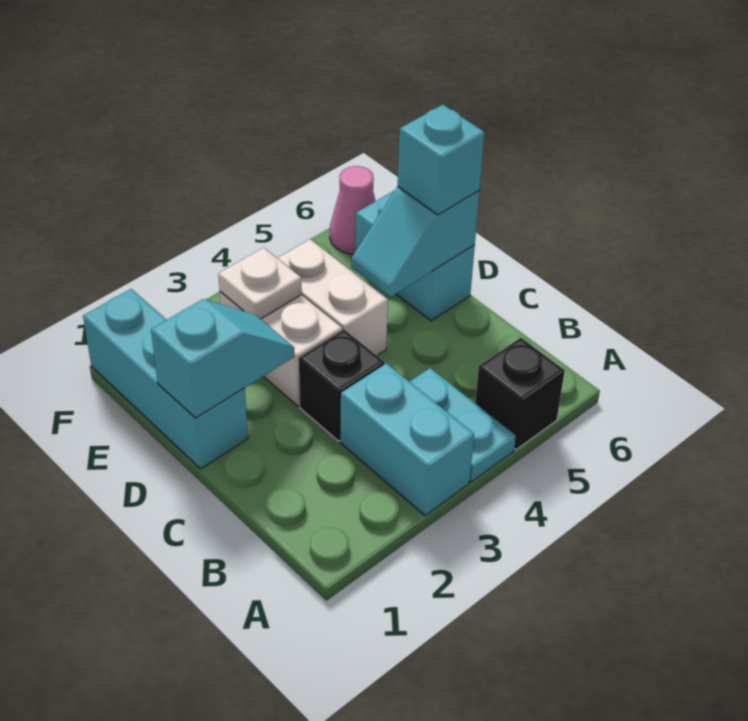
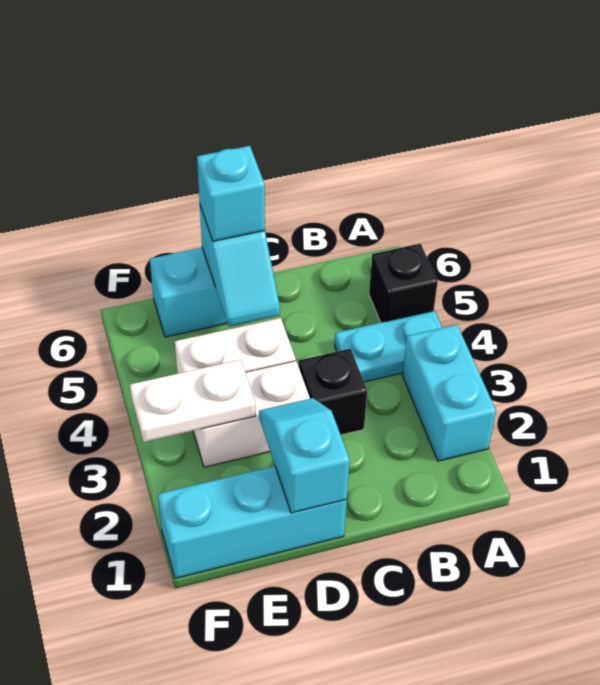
cyan brick A3:B3 level 1 -> cyan brick A2:A3 level 1
white plate E3 level 2 -> white plate E3:F3 level 2
pink cone F6 level 1 -> none

